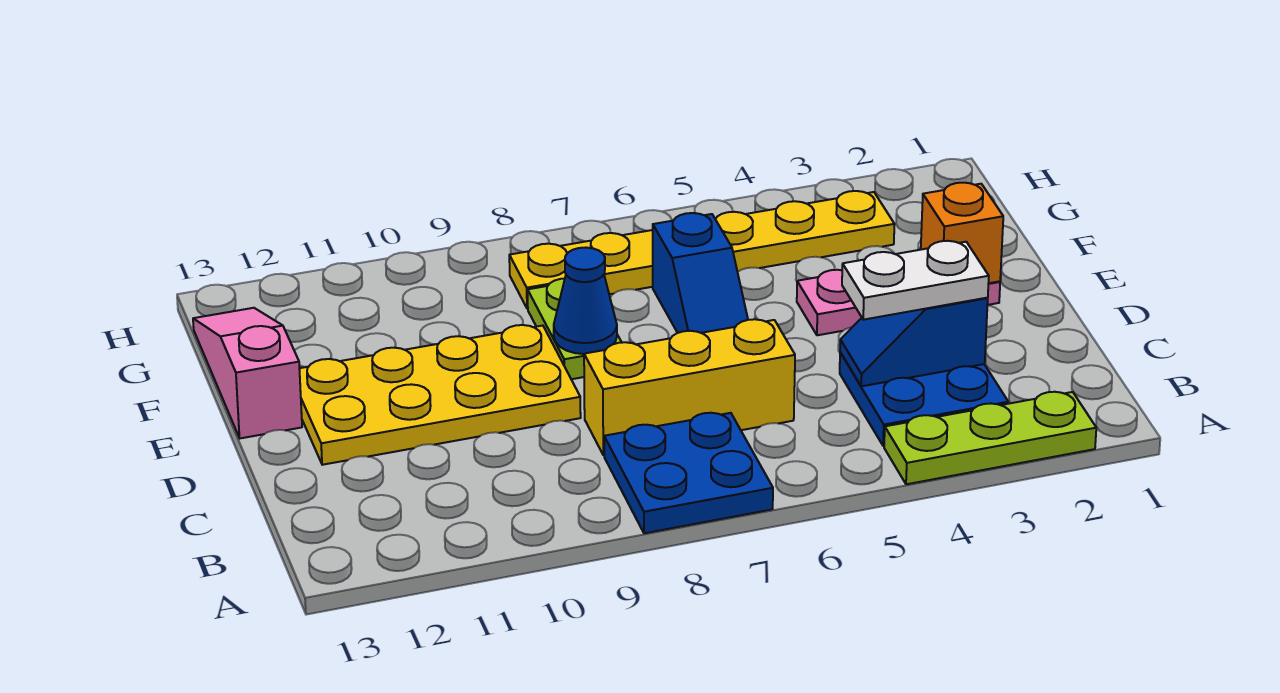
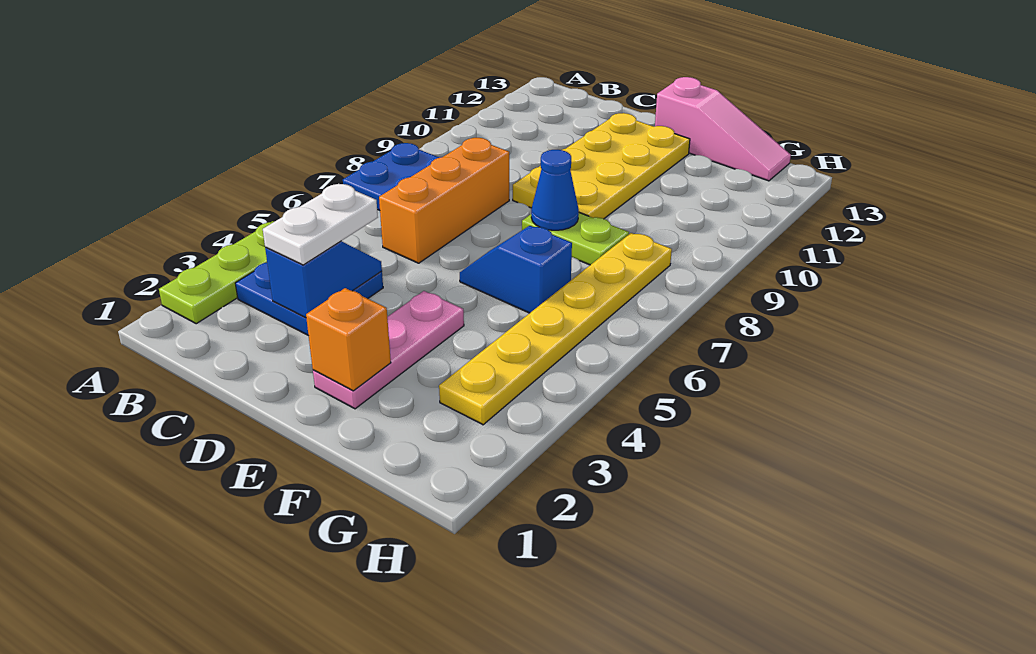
yellow brick C6:C8 level 1 -> orange brick C6:C8 level 1

